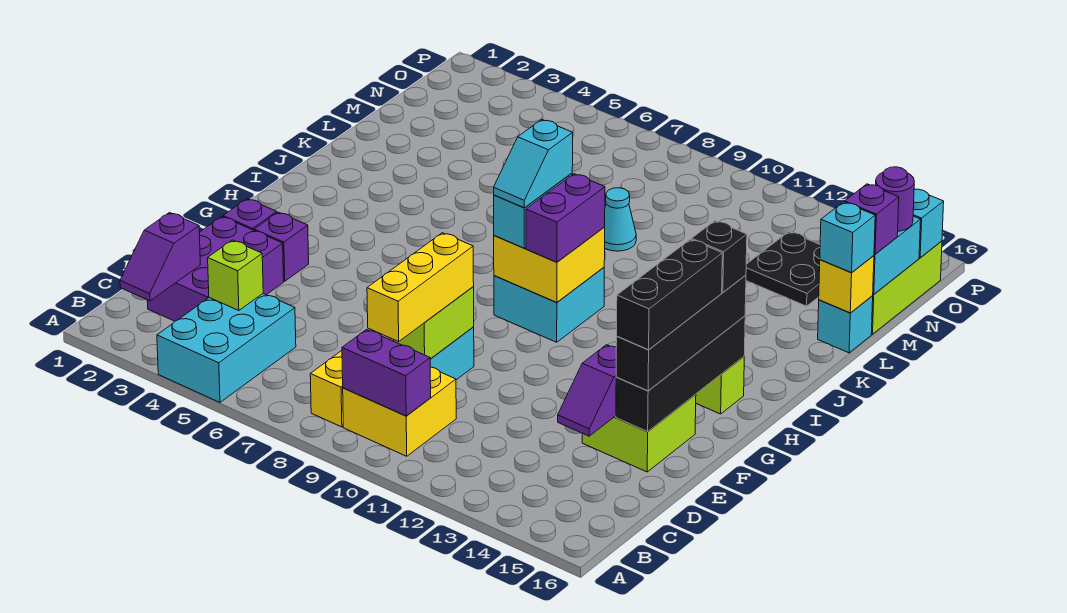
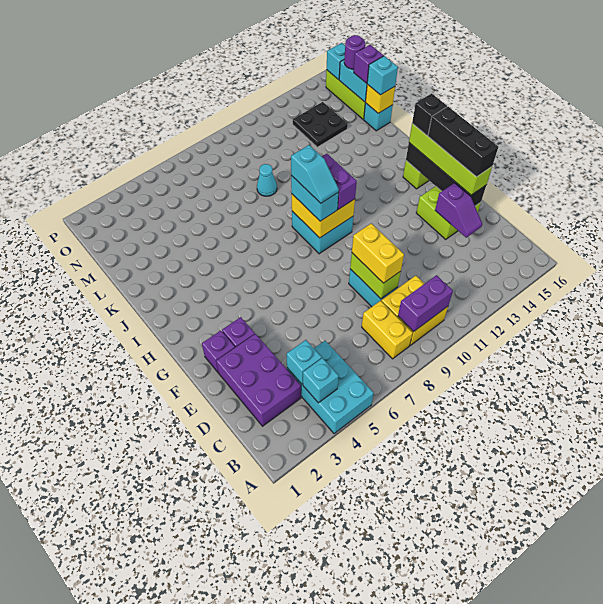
purple slope B2:C2 level 2 top C -> none
none -> cyan brick B4 level 2
lime brick C4 level 2 -> cyan brick C4 level 2
yellow brick C9:E9 level 3 -> yellow brick D9:E9 level 3
black brick E15:H15 level 3 -> lime brick E15:H15 level 3

